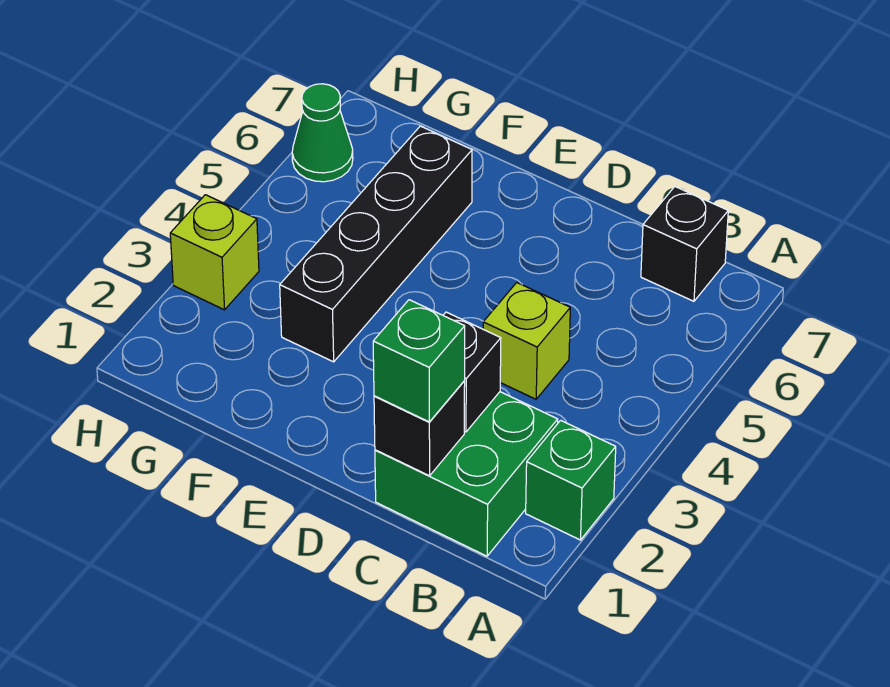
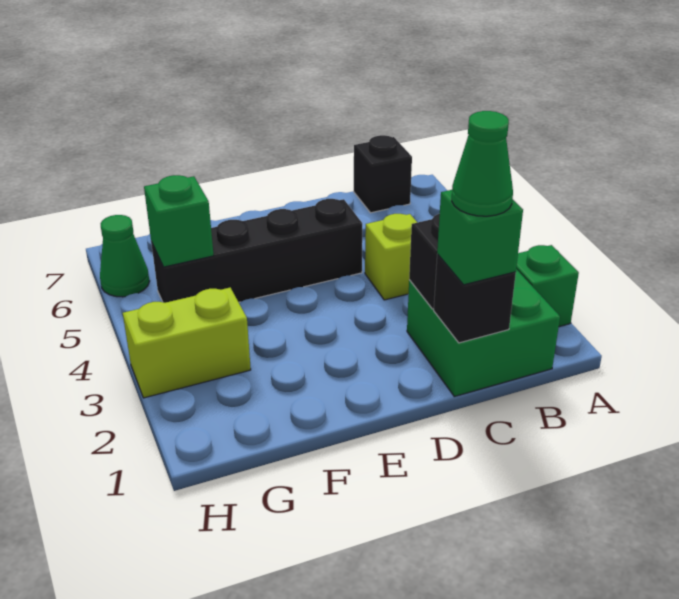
none -> green cone C1 level 4
black brick F3:F6 level 1 -> black brick D5:G5 level 1
none -> green brick G5 level 2
lime brick H3 level 1 -> lime brick G3:H3 level 1

